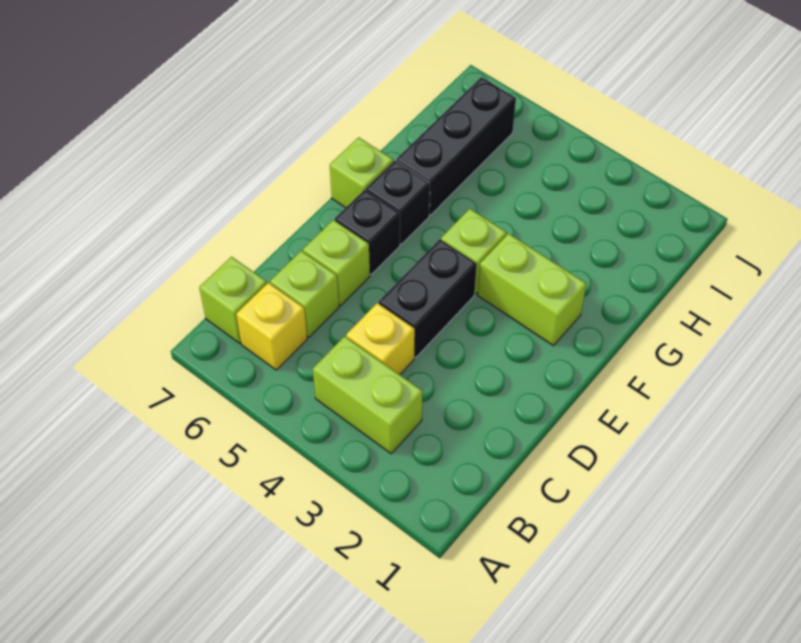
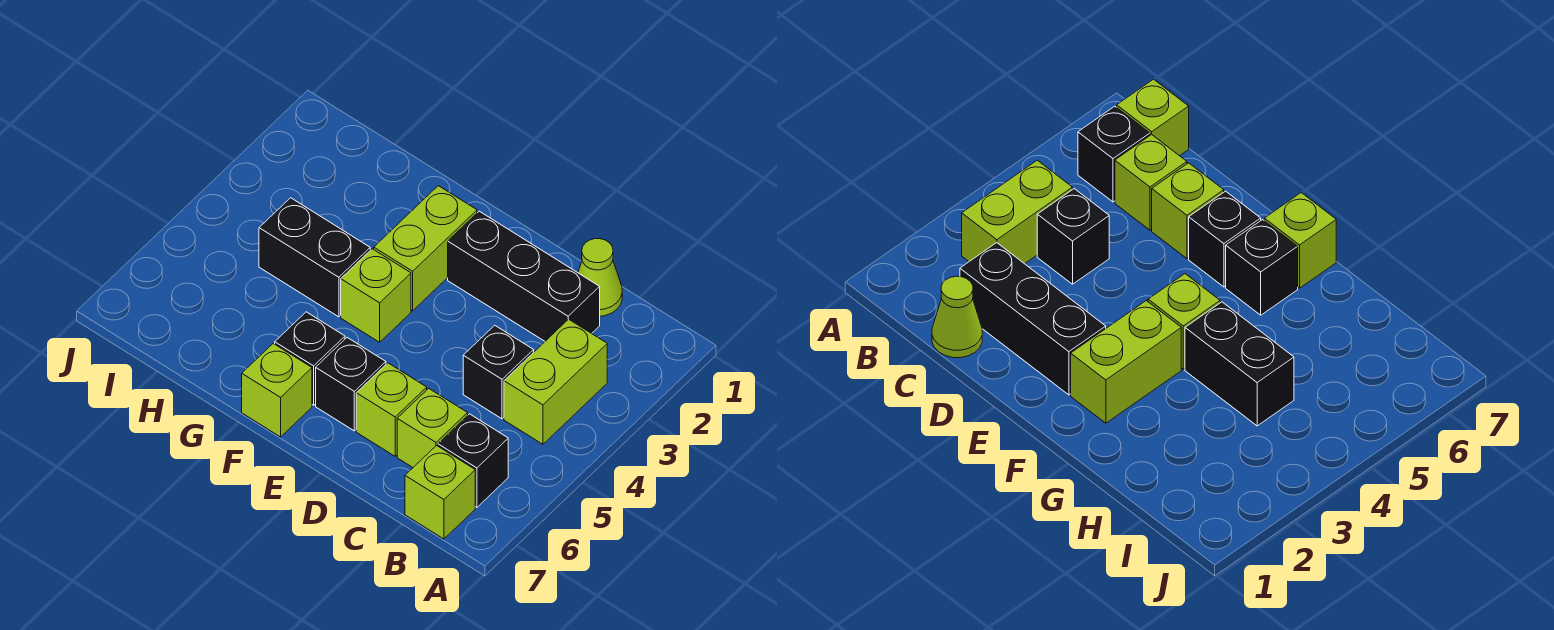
yellow brick B6 level 1 -> black brick B6 level 1
none -> lime cone C1 level 1
yellow brick C4 level 1 -> black brick C4 level 1
black brick D4:E4 level 1 -> black brick G4:H4 level 1
black brick G6:I6 level 1 -> black brick C2:E2 level 1

